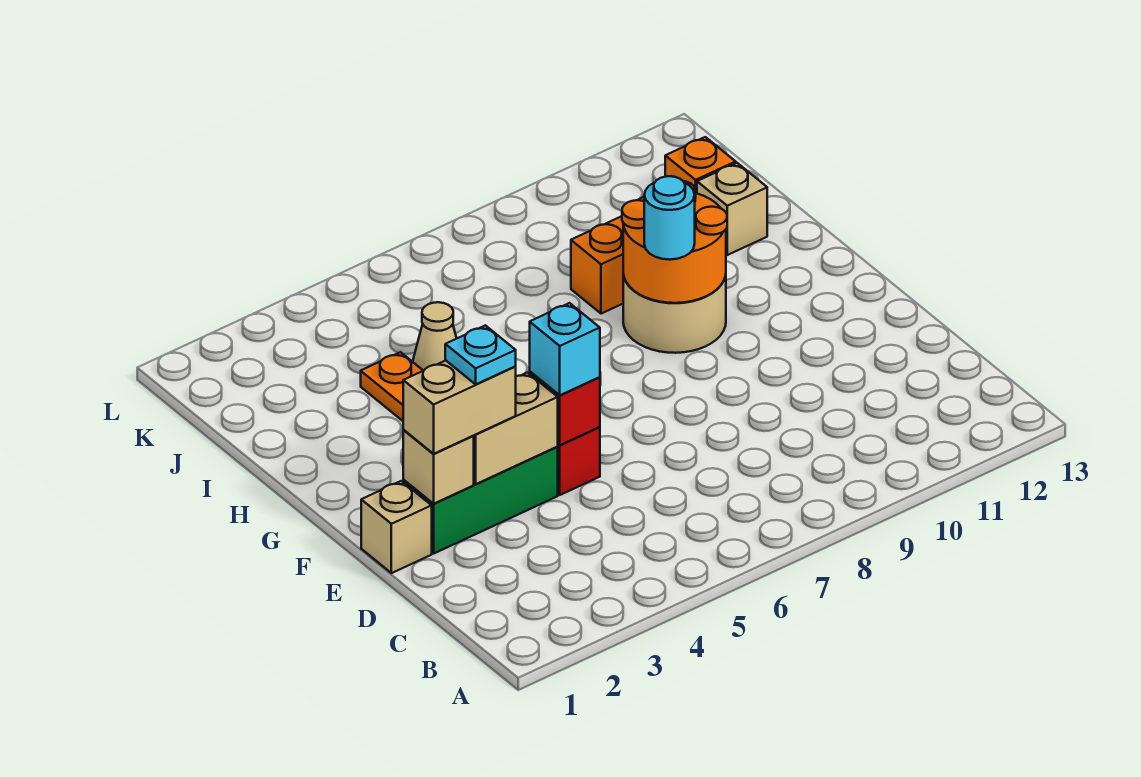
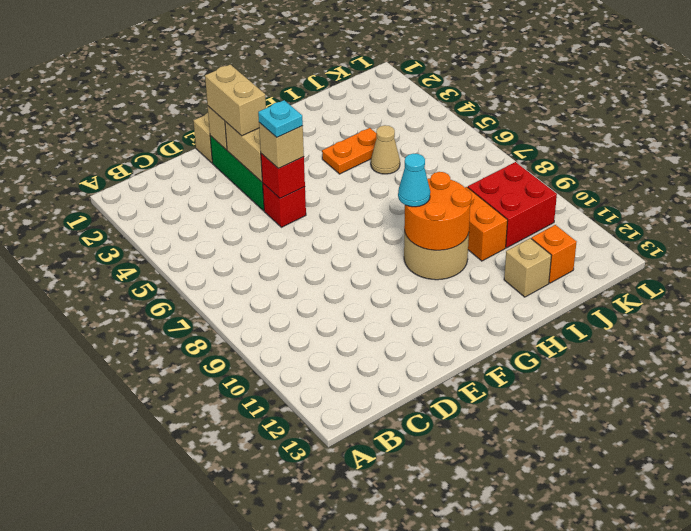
cyan plate E3 level 4 -> cyan plate E5 level 4
cyan brick E5 level 3 -> tan brick E5 level 3
cyan round brick G9 level 3 -> cyan cone G9 level 3
none -> red brick J9:K10 level 1

